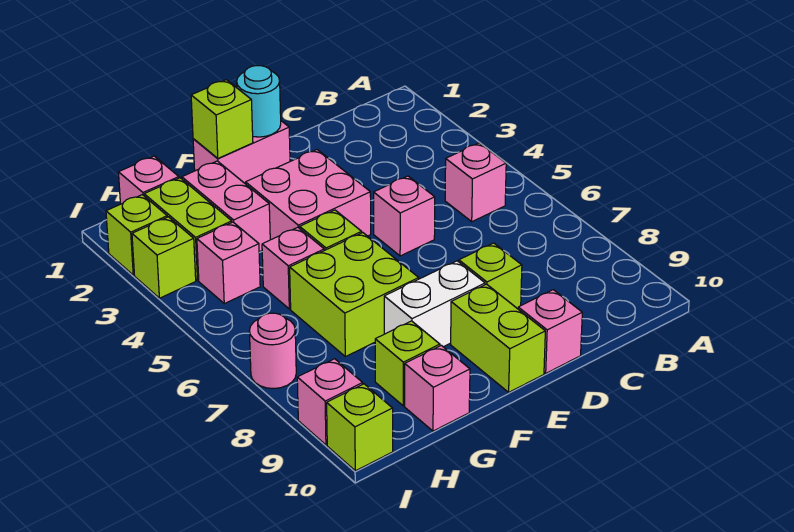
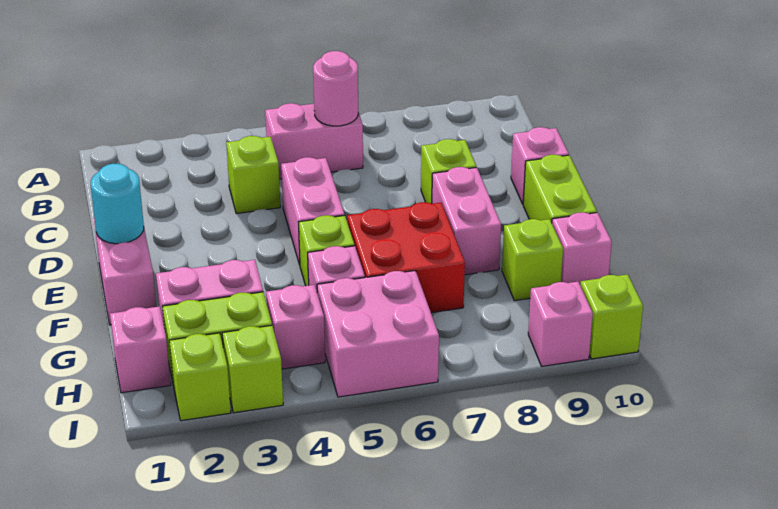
pink brick B5 level 1 -> pink brick B5:B6 level 1
pink brick D5 level 1 -> pink brick D5:E5 level 1
pink brick E3:F4 level 1 -> pink brick H5:I6 level 1
white brick E8:F8 level 1 -> pink brick E8:F8 level 1
lime brick E9:E10 level 1 -> lime brick E10:F10 level 1
lime brick F1 level 2 -> lime brick C4 level 1
lime brick F6:G7 level 1 -> red brick F6:G7 level 1
pink round brick I7 level 1 -> pink round brick B6 level 2

